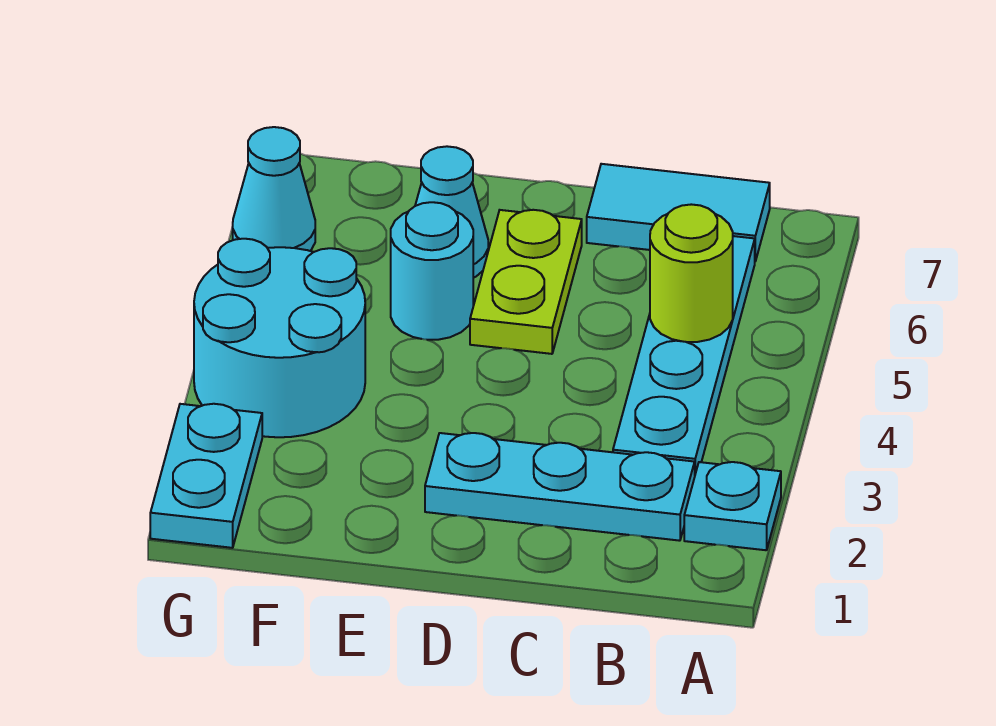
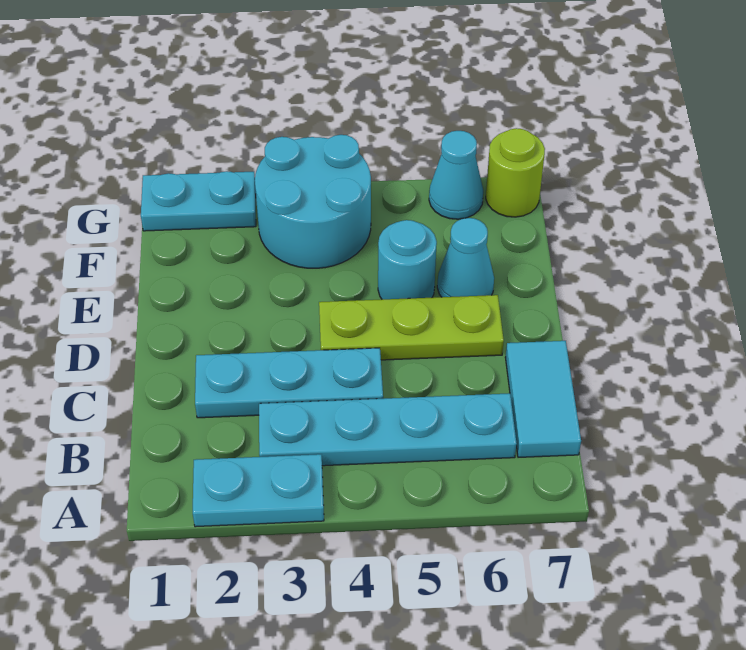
cyan plate A2 level 1 -> cyan plate A2:A3 level 1
cyan plate B2:D2 level 1 -> cyan plate C2:C4 level 1
lime round brick B5 level 2 -> lime round brick G7 level 1
lime plate D5:D6 level 1 -> lime plate D4:D6 level 1

